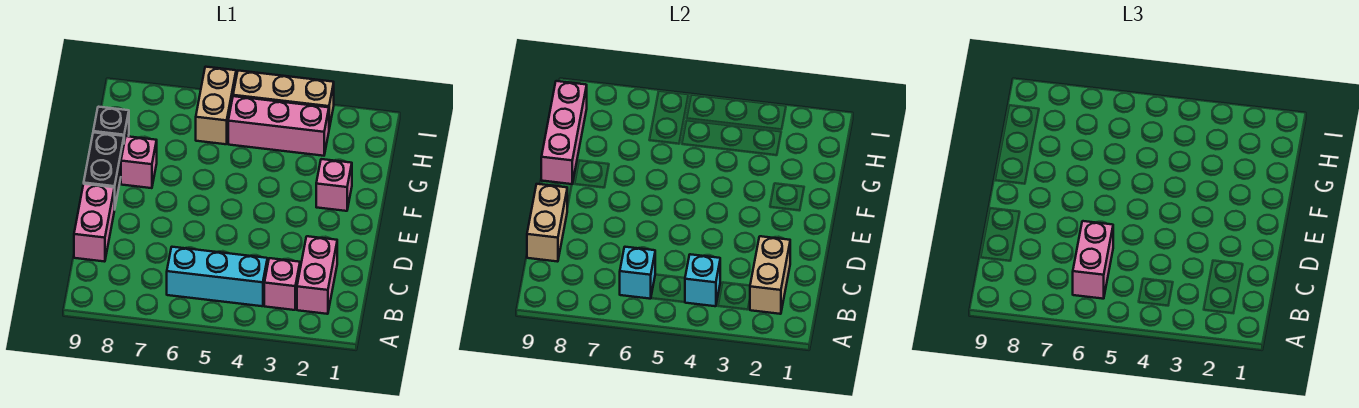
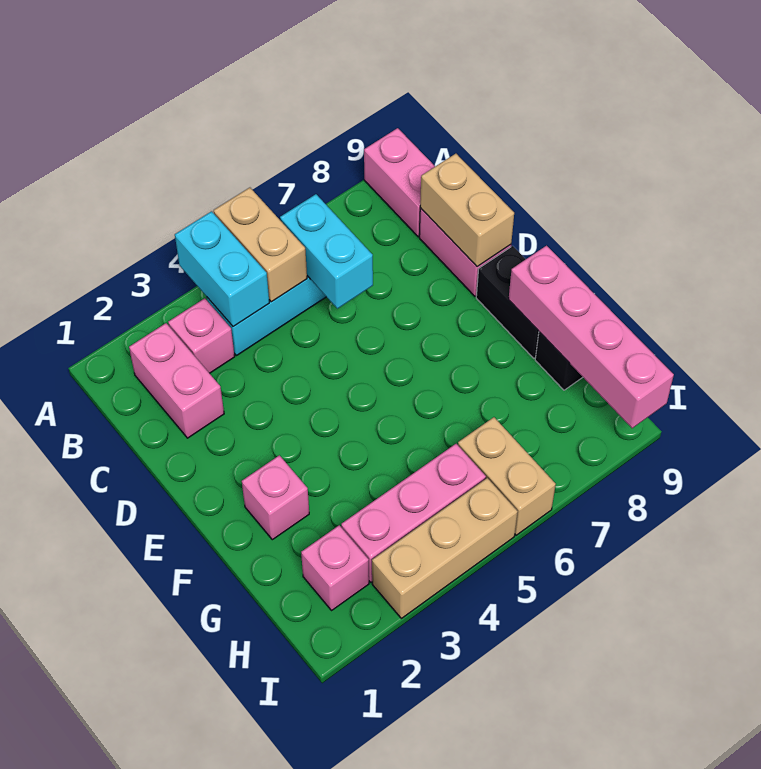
tan brick B2:C2 level 2 -> tan brick A5:B5 level 2
cyan brick B4 level 2 -> cyan brick A4:B4 level 2
cyan brick B6 level 2 -> cyan brick B6:C6 level 2
pink brick B6:C6 level 3 -> pink brick A9:B9 level 1
pink brick F8 level 1 -> pink brick H2 level 1
pink brick F9:H9 level 2 -> pink brick F9:I9 level 2

